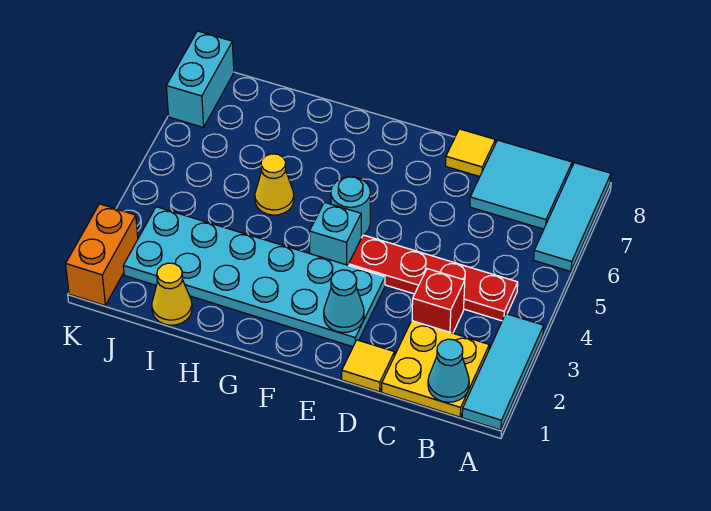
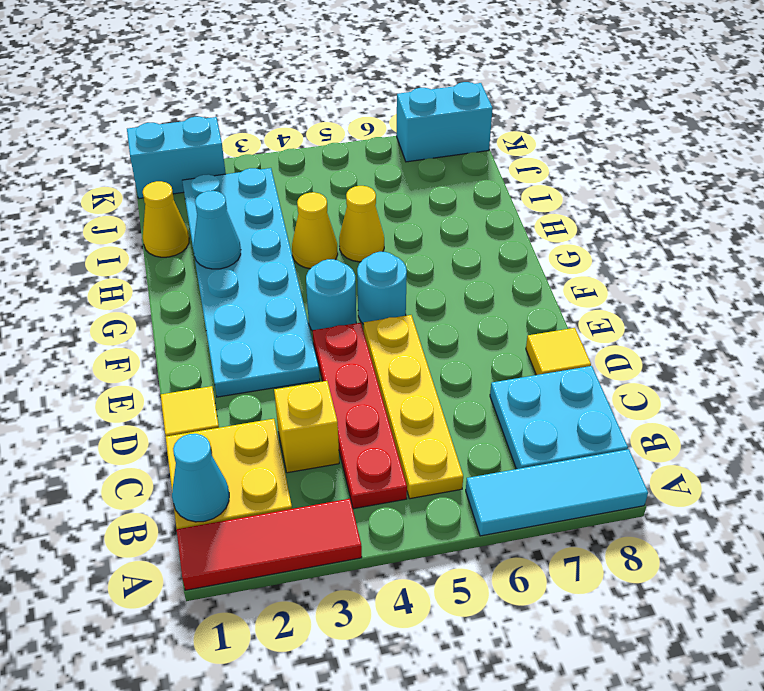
cyan tile A1:A3 level 1 -> red tile A1:A3 level 1
none -> yellow plate B5:E5 level 1
cyan tile B7:C8 level 1 -> cyan plate B7:C8 level 1
red brick C3 level 1 -> yellow brick C3 level 1
cyan cone E2 level 2 -> cyan cone H2 level 2
cyan brick F4 level 1 -> cyan round brick F4 level 1
none -> yellow cone H4 level 1
orange brick K1:K2 level 1 -> cyan brick K1:K2 level 1

